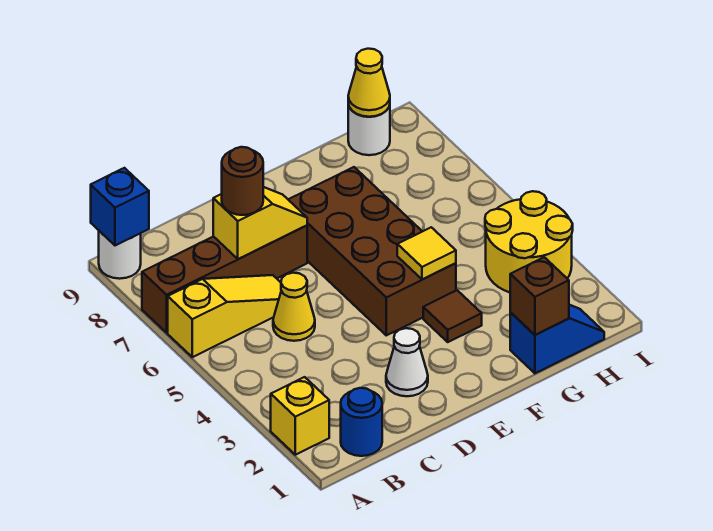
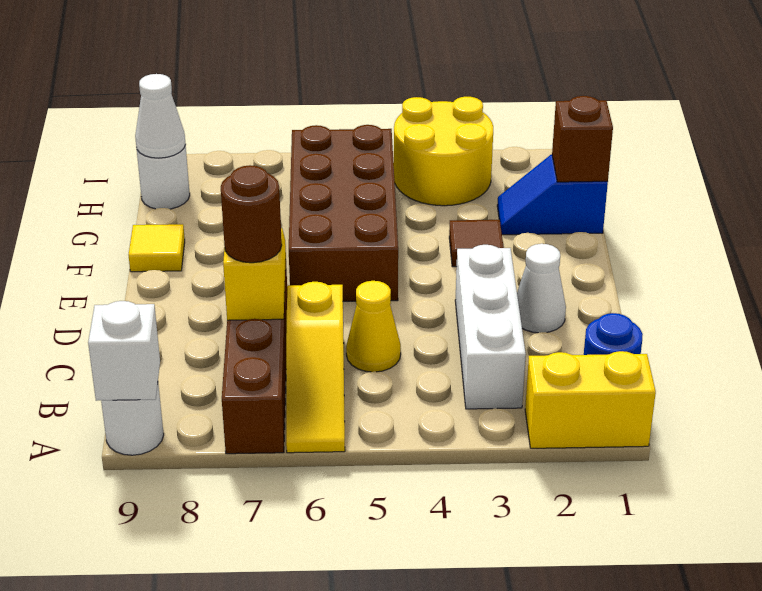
yellow brick A2 level 1 -> yellow brick A1:A2 level 1
yellow slope A6:C6 level 1 top A -> yellow slope A6:C6 level 1 top C
blue brick A9 level 2 -> white brick A9 level 2
none -> white brick B3:D3 level 1
brown brick E4:F7 level 1 -> brown brick E5:H6 level 1
yellow tile F4 level 2 -> yellow tile F9 level 1
blue slope G1:H1 level 1 top G -> blue slope G1:G2 level 1 top 1
yellow cone H9 level 2 -> white cone H9 level 2

